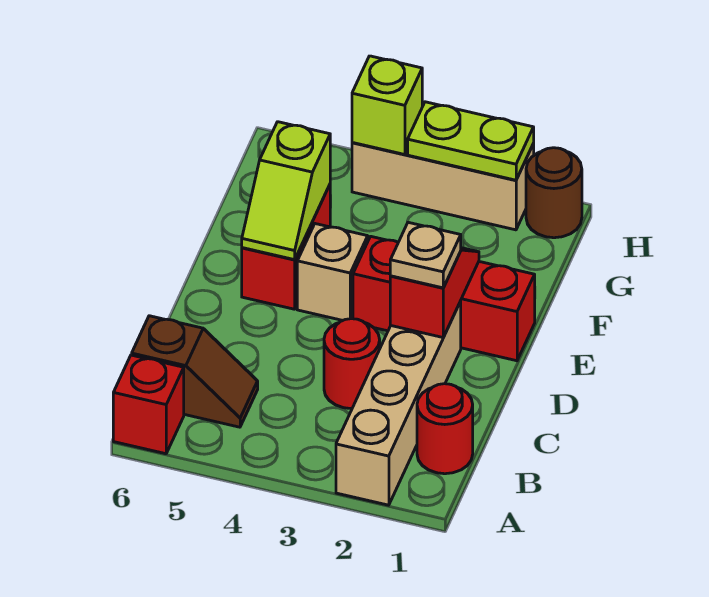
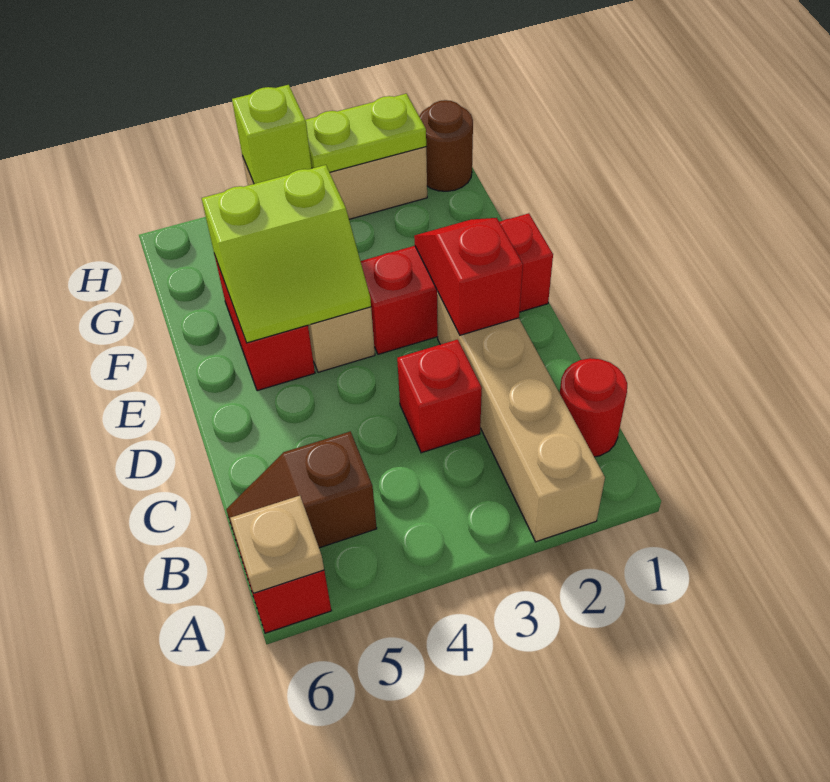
brown slope B5:B6 level 1 top 6 -> brown slope B5:B6 level 1 top 5
red round brick C3 level 1 -> red brick C3 level 1
tan plate D2 level 3 -> tan plate A6 level 2
lime slope E5:F5 level 2 top F -> lime slope E4:F5 level 2 top F

